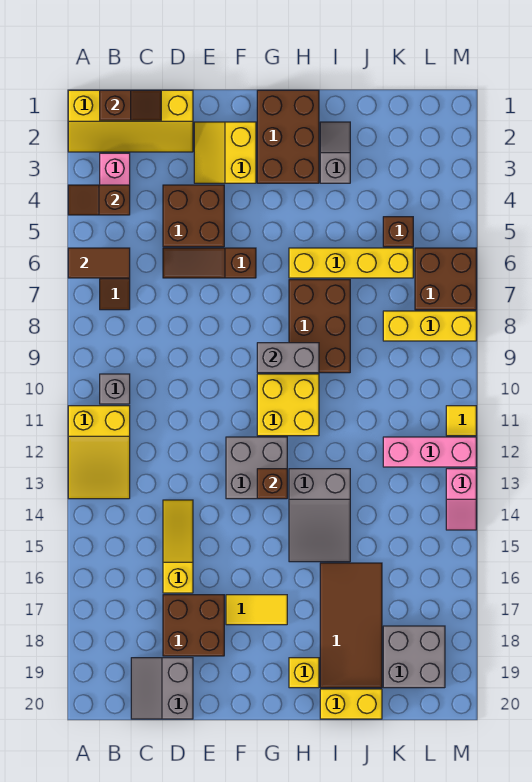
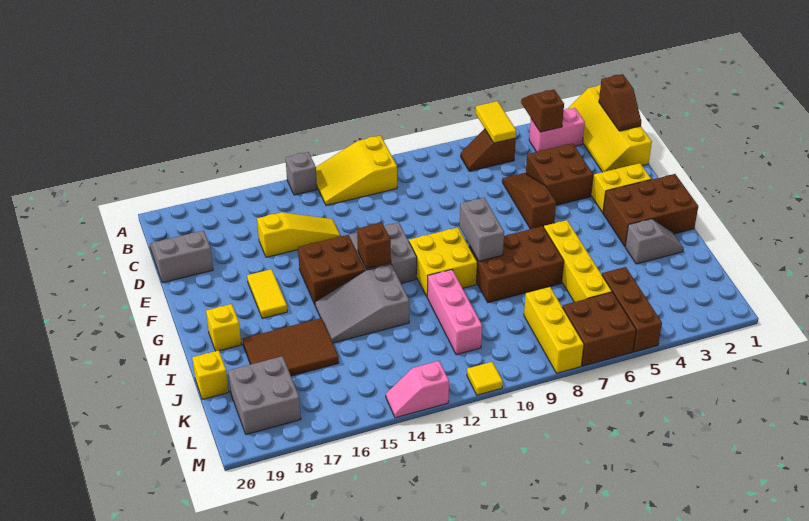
brown tile A6:B6 level 2 -> yellow tile A6:B6 level 2
grey brick B10 level 1 -> grey brick A14 level 1
brown brick D17:E18 level 1 -> brown brick F14:G15 level 1
brown tile I16:J19 level 1 -> brown tile I16:J18 level 1
yellow brick I20:J20 level 1 -> yellow brick J20 level 1
brown brick K5 level 1 -> brown brick K5:M5 level 1
pink brick K12:M12 level 1 -> pink brick I11:K11 level 1

